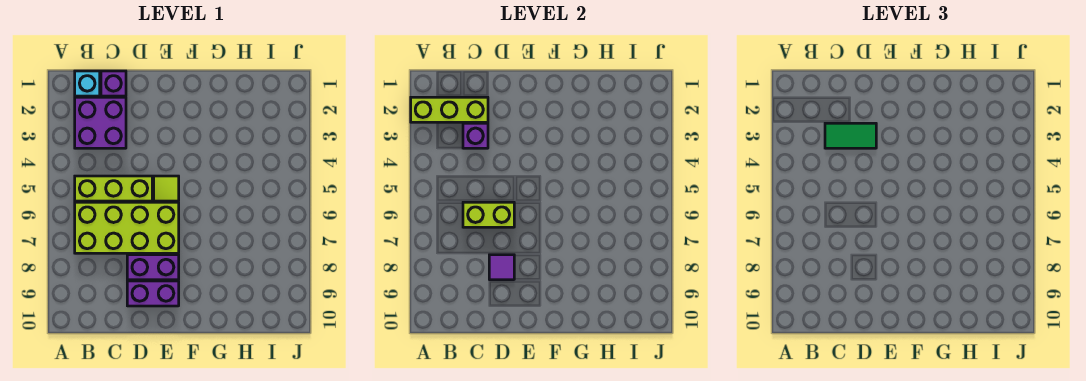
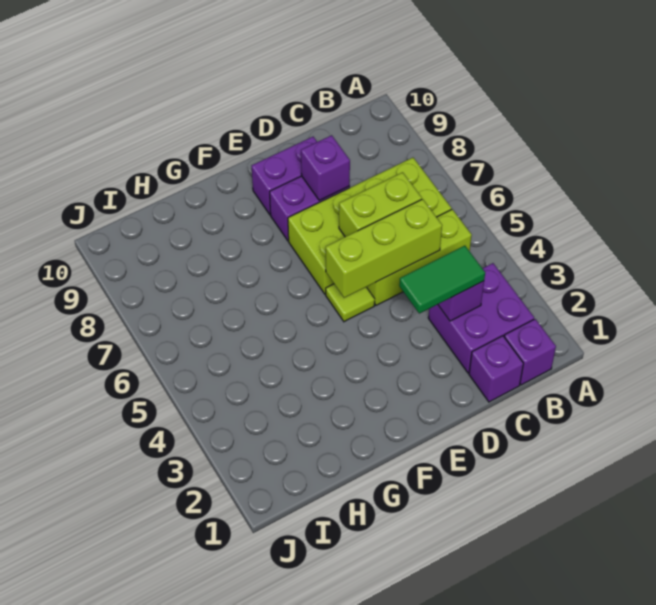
lime brick A2:C2 level 2 -> lime brick C5:E5 level 2
cyan brick B1 level 1 -> purple brick B1 level 1
purple tile D8 level 2 -> purple brick D8 level 2

